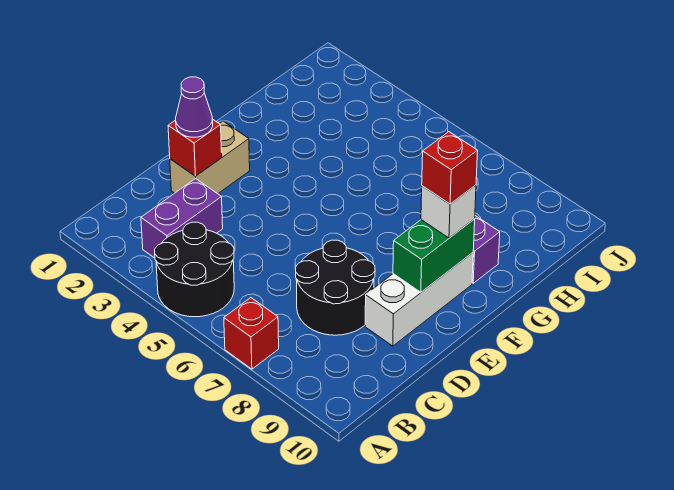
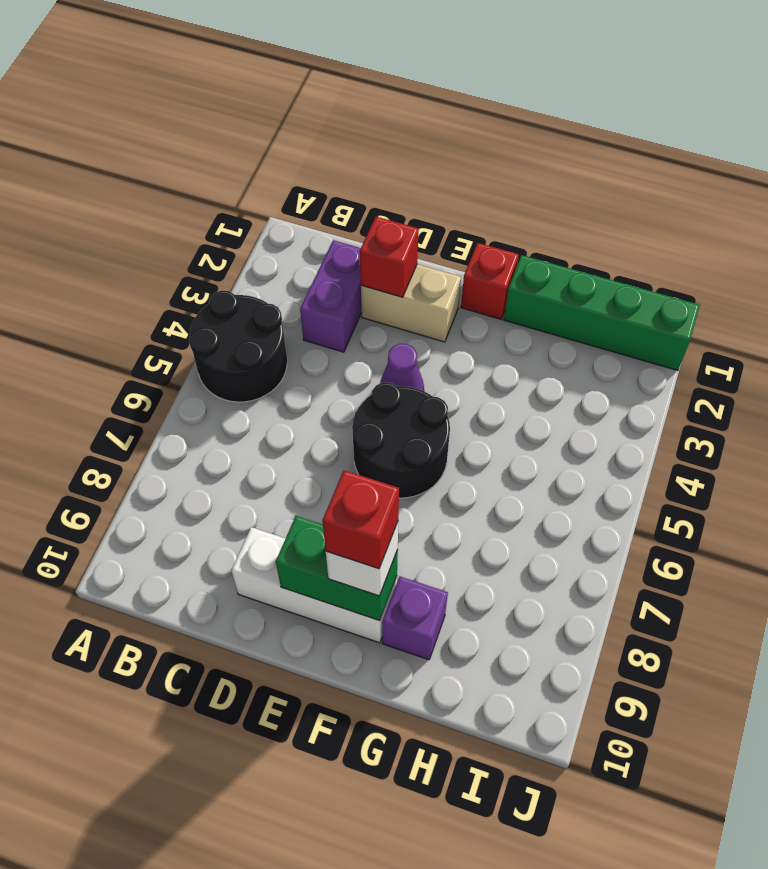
red brick A7 level 1 -> red brick F1 level 1
purple brick B3:C3 level 1 -> purple brick C2:C3 level 1
black round brick C7:D8 level 1 -> black round brick E5:F6 level 1
purple cone D2 level 3 -> purple cone E4 level 1
none -> green brick G1:J1 level 1

